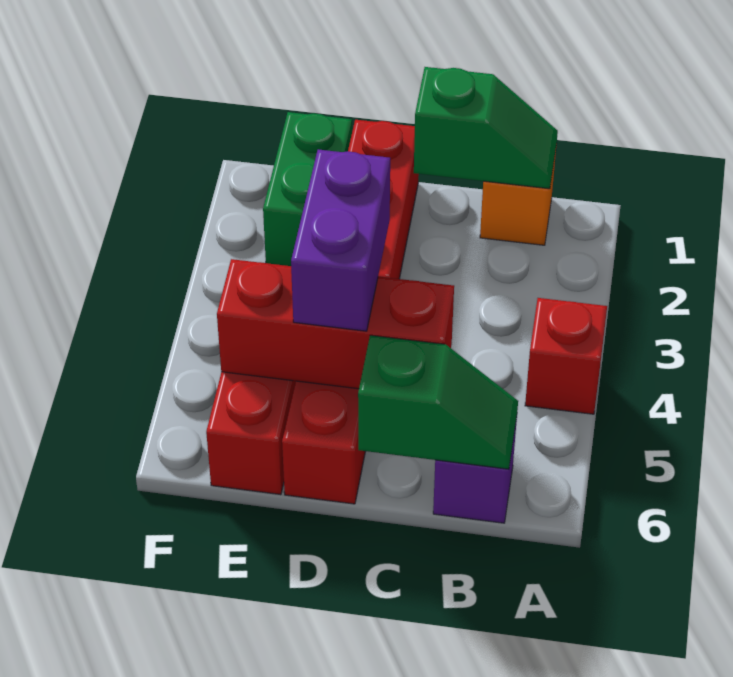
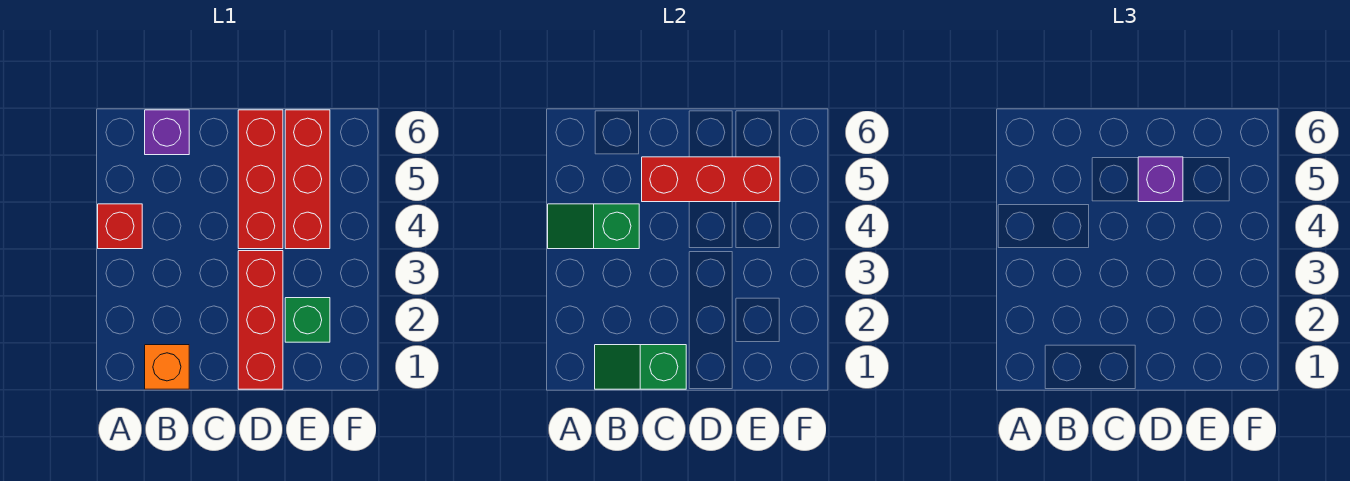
green slope B6:C6 level 2 top C -> green slope A4:B4 level 2 top B
purple brick D4:D5 level 3 -> purple brick D5 level 3
green brick E1:E2 level 1 -> green brick E2 level 1

